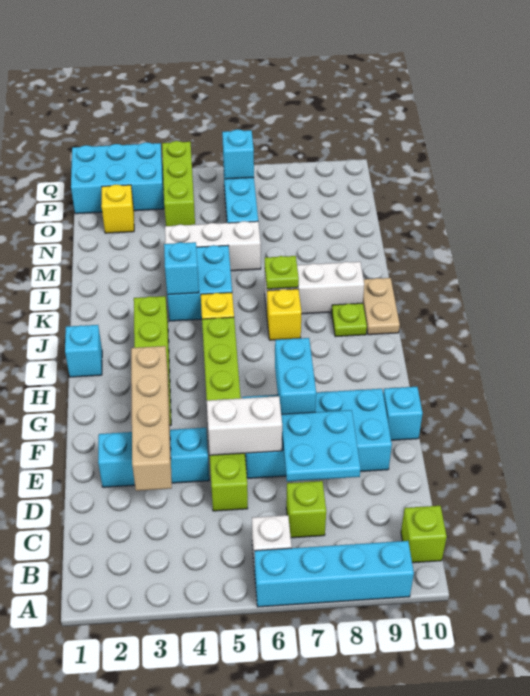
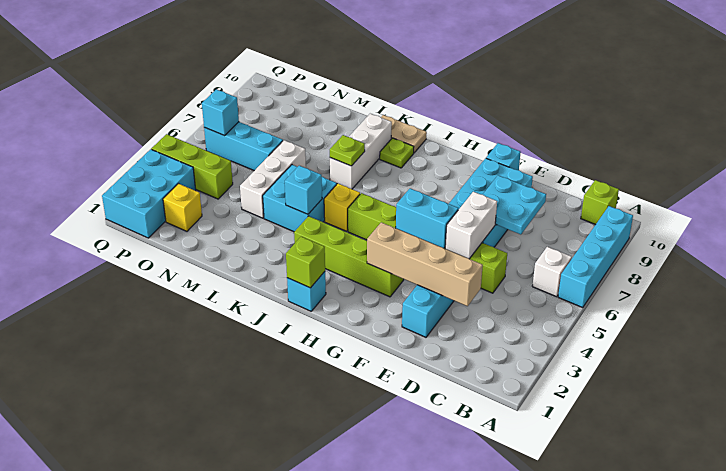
lime brick C7 level 1 -> lime brick I1 level 2
cyan brick F7:G7 level 2 -> cyan brick F5:G5 level 2
yellow brick J7 level 1 -> none

